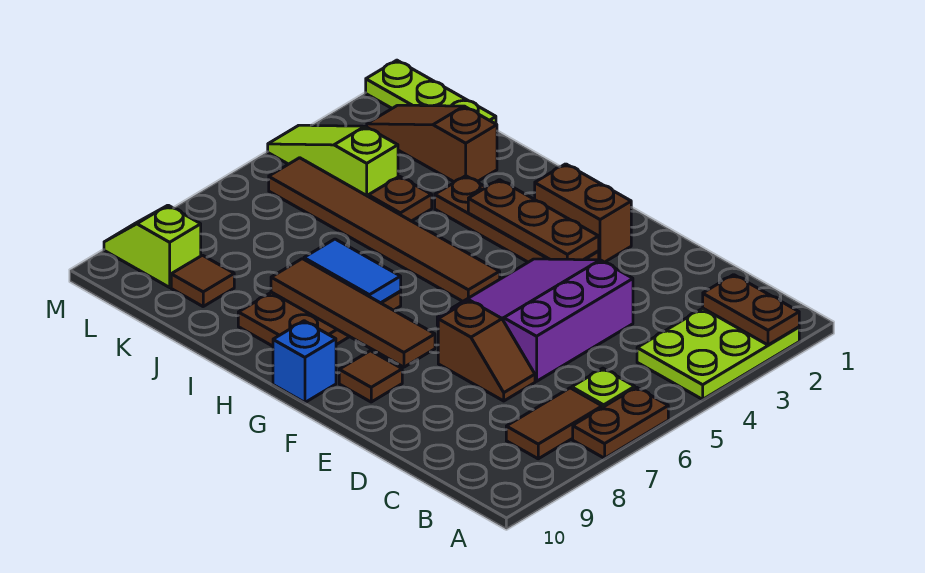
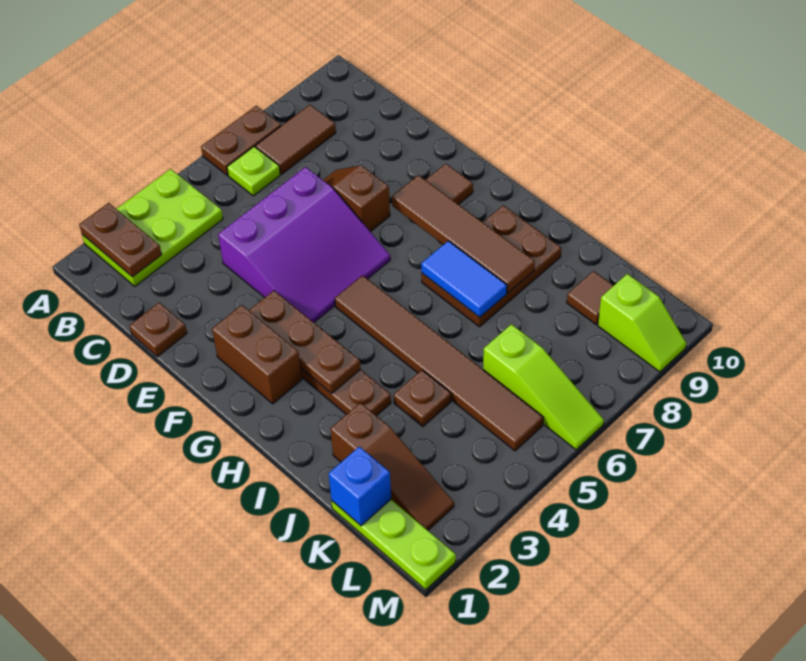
none -> brown plate D1 level 1
blue brick G10 level 1 -> blue brick K1 level 2
lime slope K4:M4 level 1 top K -> lime slope K6:M6 level 1 top K

